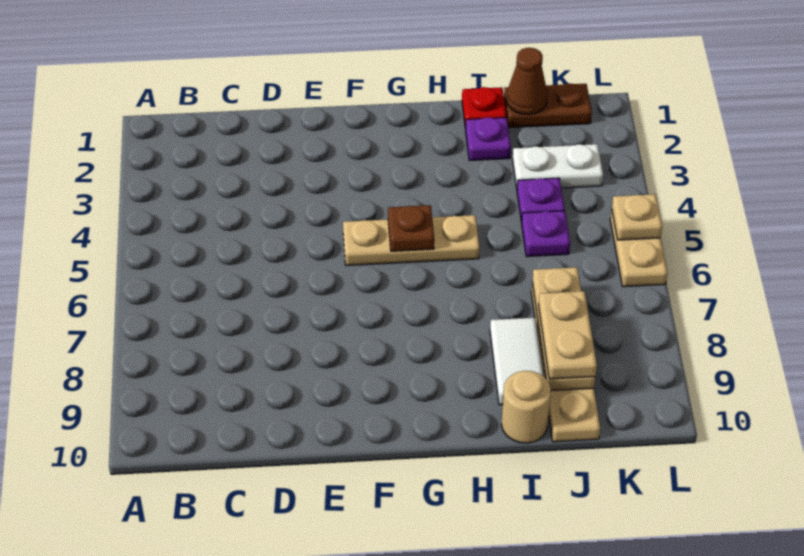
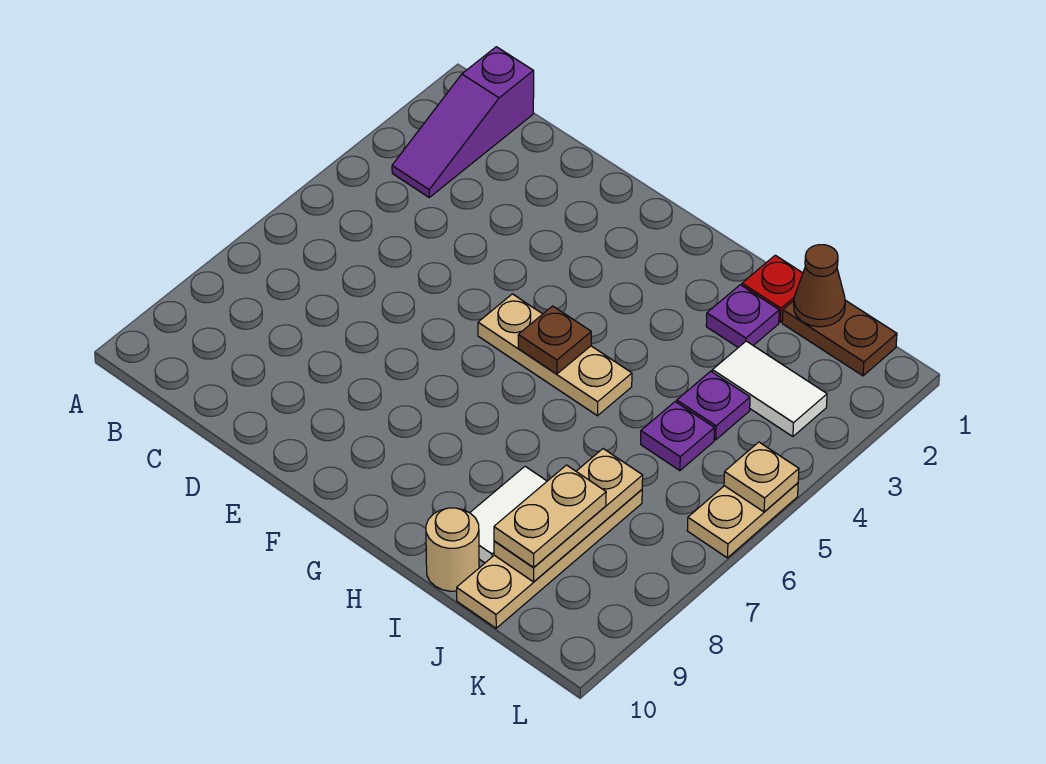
none -> purple slope B1:B3 level 1 top 1
white plate J3:K3 level 1 -> white tile J3:K3 level 1

